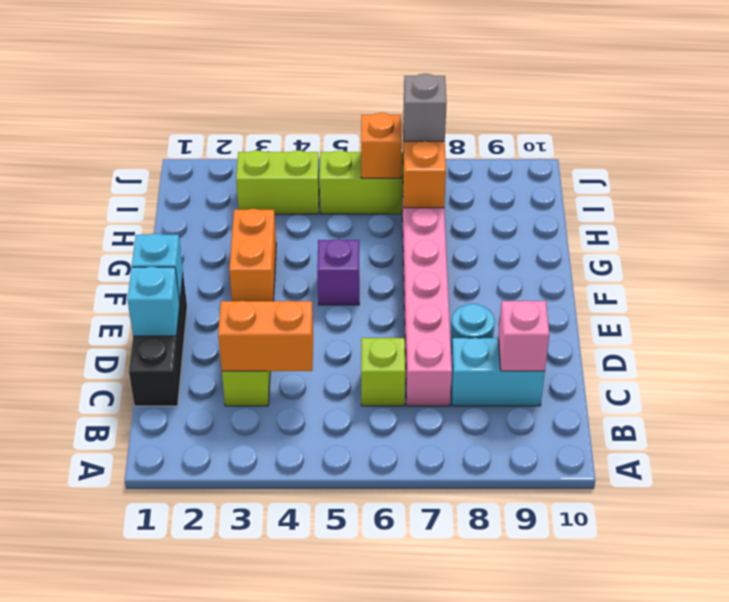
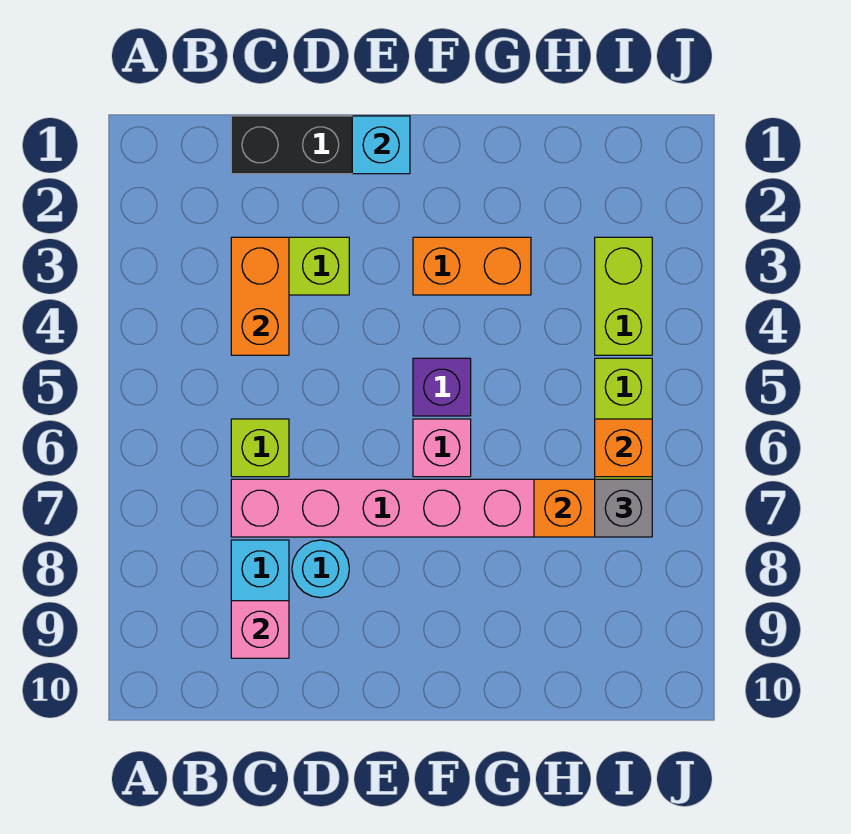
cyan brick D1 level 2 -> none
none -> pink brick F6 level 1

